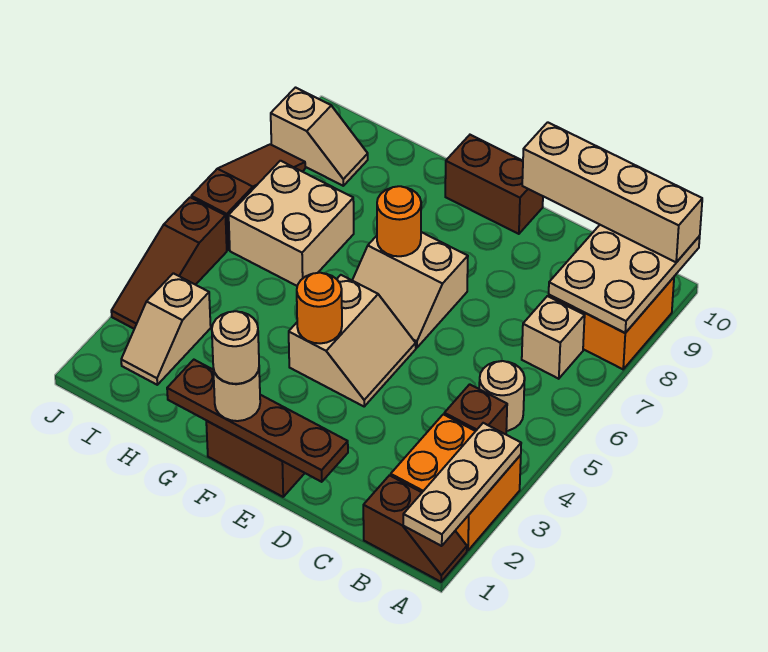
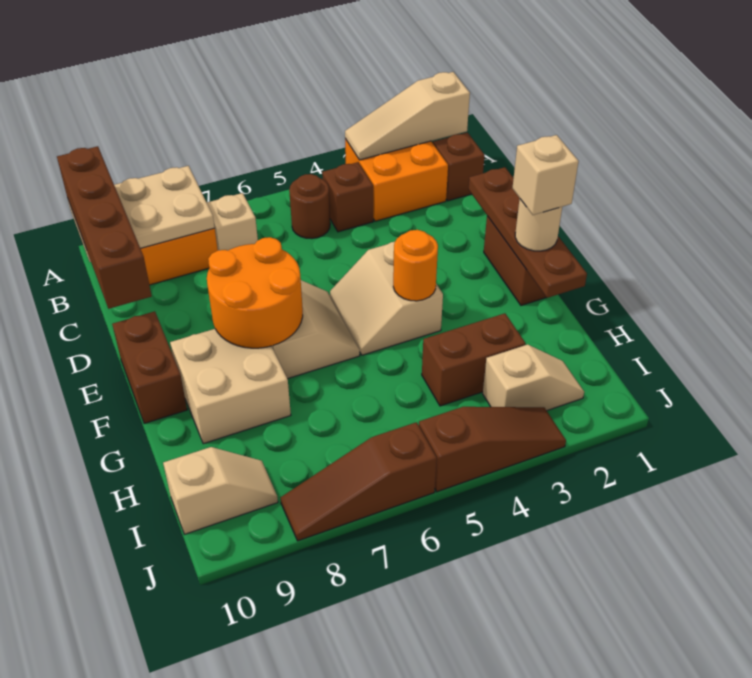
tan plate A1:A3 level 2 -> tan slope A1:A3 level 2 top 1
tan brick A10:D10 level 3 -> brown brick A10:D10 level 3
tan round brick B5 level 1 -> brown round brick B5 level 1
tan slope E4:F5 level 1 top F -> tan slope E4:F5 level 1 top 4
tan round brick F1 level 4 -> tan brick F1 level 4
orange round brick F7 level 2 -> orange round brick E7:F8 level 2
none -> brown brick H3:H4 level 1
tan brick H6:I7 level 1 -> tan brick F8:G9 level 1
tan slope I9:J9 level 1 top J -> tan slope I9:I10 level 1 top 10

